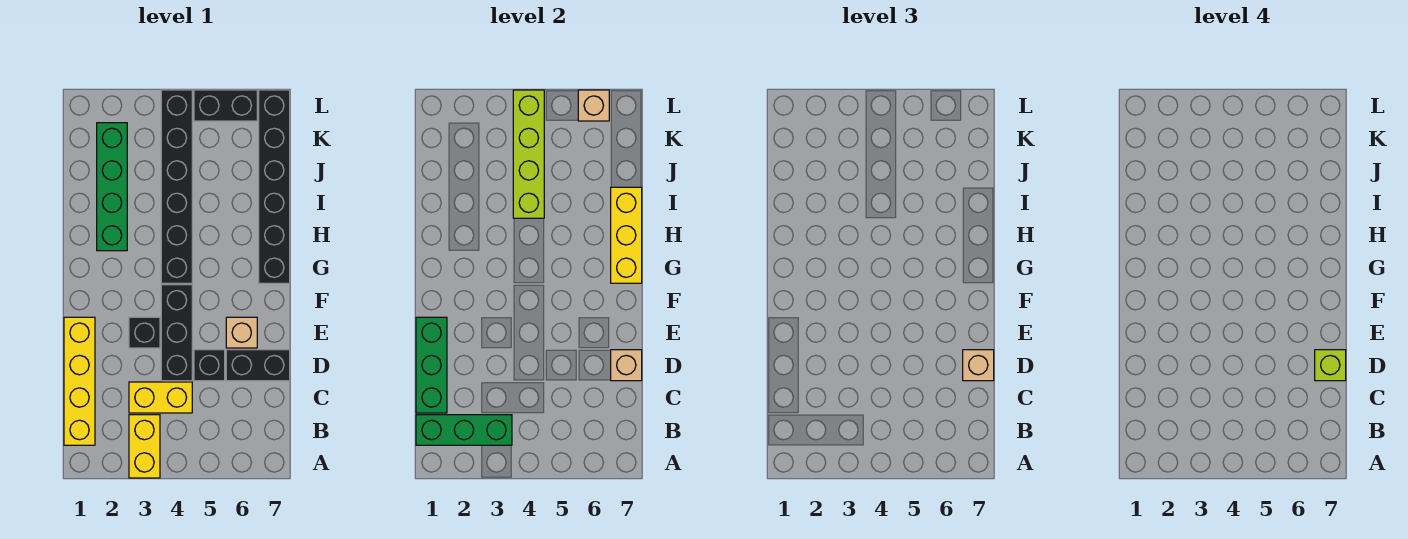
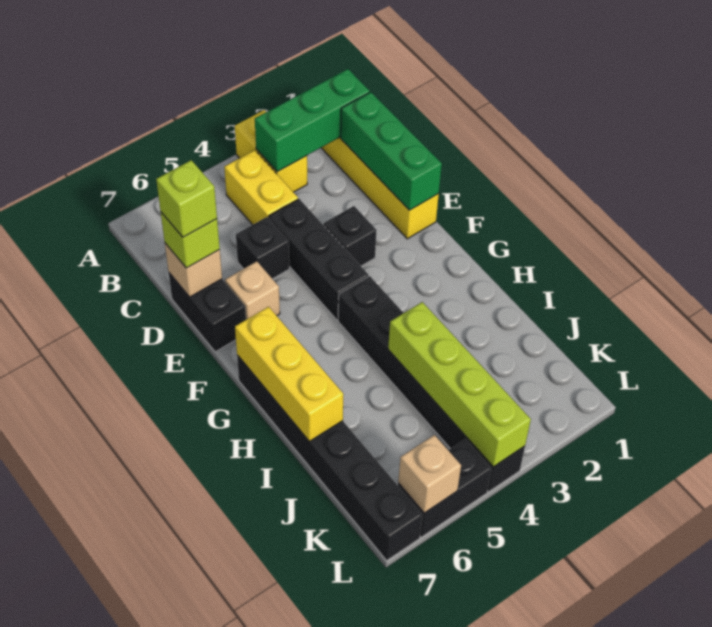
yellow brick C3:C4 level 1 -> yellow brick B4:C4 level 1
black brick D6:D7 level 1 -> black brick D7:E7 level 1
tan brick D7 level 3 -> lime brick D7 level 3
green brick H2:K2 level 1 -> none

